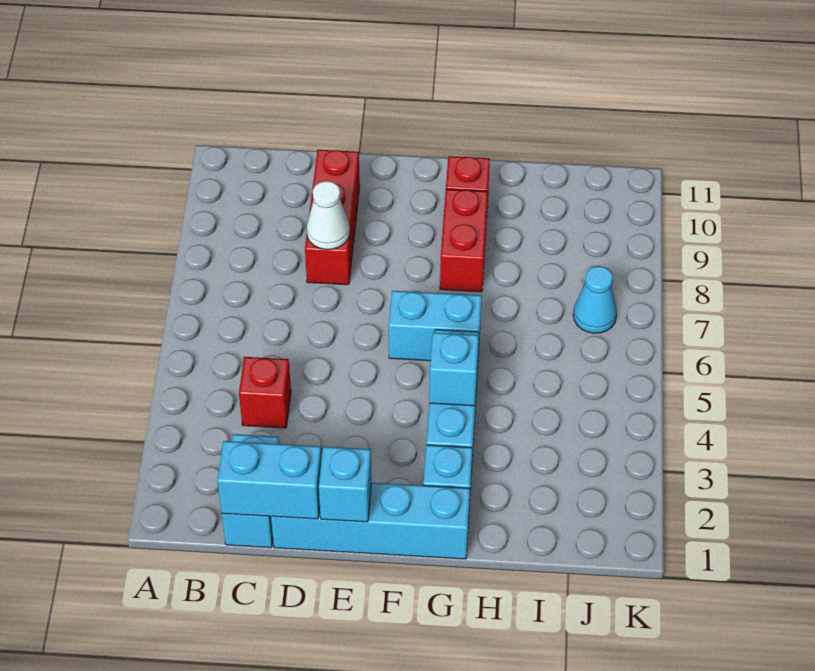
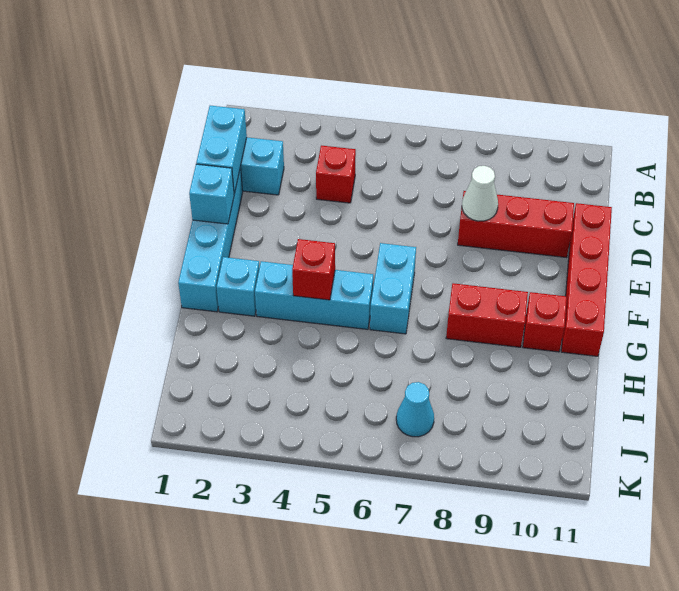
none -> red brick D11:G11 level 1
cyan brick G4 level 2 -> red brick G4 level 2

